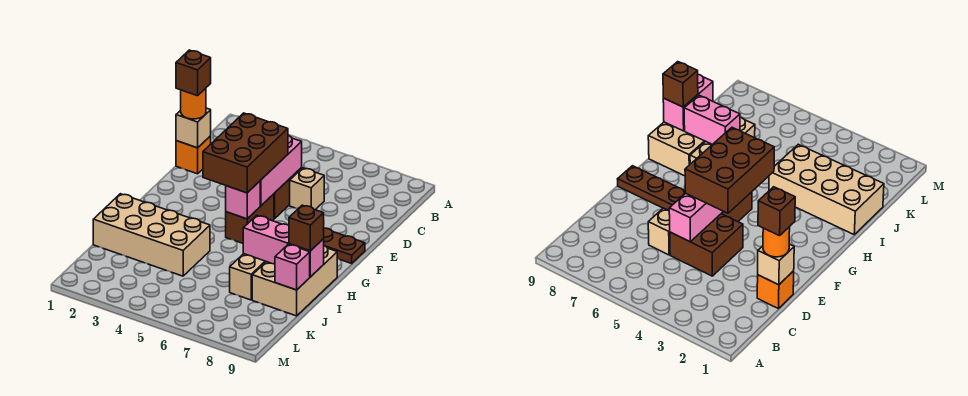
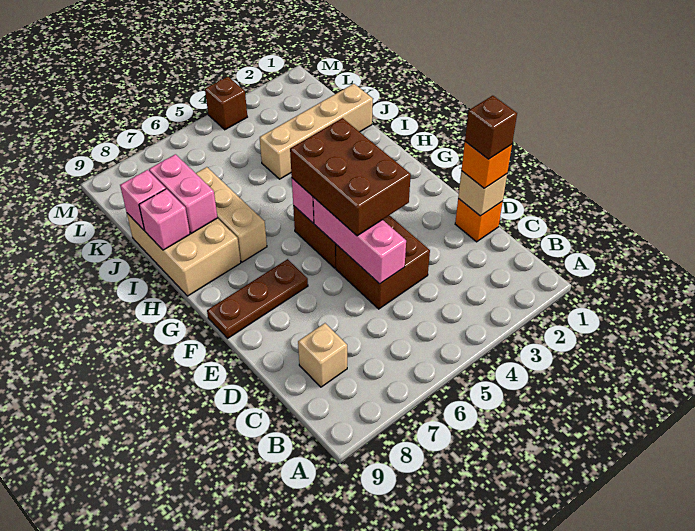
orange round brick D1 level 3 -> orange brick D1 level 3
tan brick D6 level 1 -> tan brick C8 level 1
tan brick I1:J4 level 1 -> tan brick J1:J4 level 1
pink brick I7:I8 level 2 -> pink brick I8:J8 level 2
brown brick I9 level 3 -> brown brick M4 level 1

